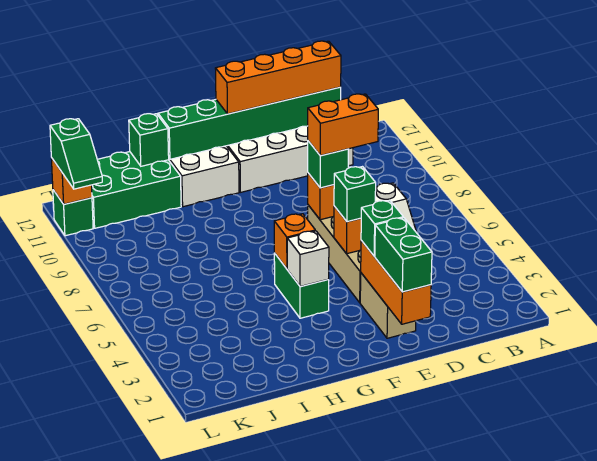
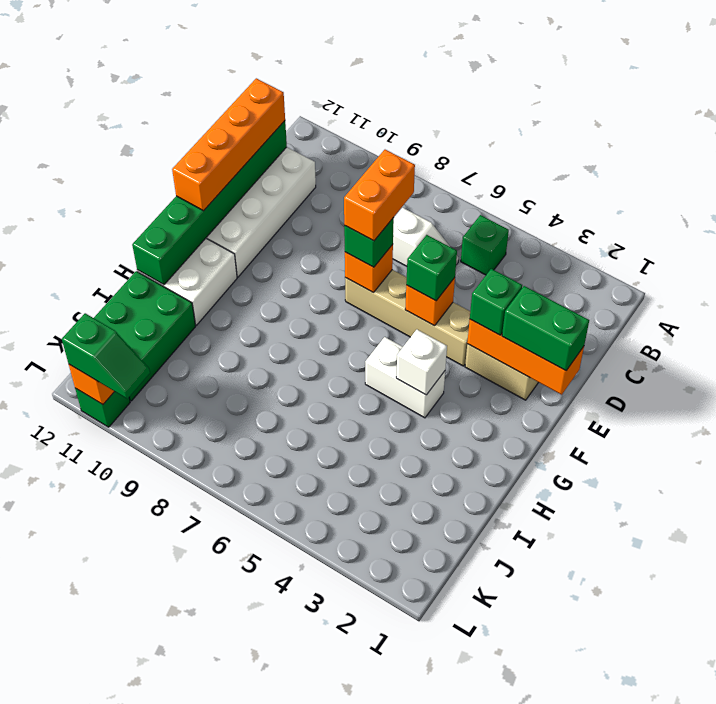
green brick G4:G5 level 1 -> white brick G4:G5 level 1
orange brick G5 level 2 -> none
green brick I12 level 2 -> green brick B5 level 1

